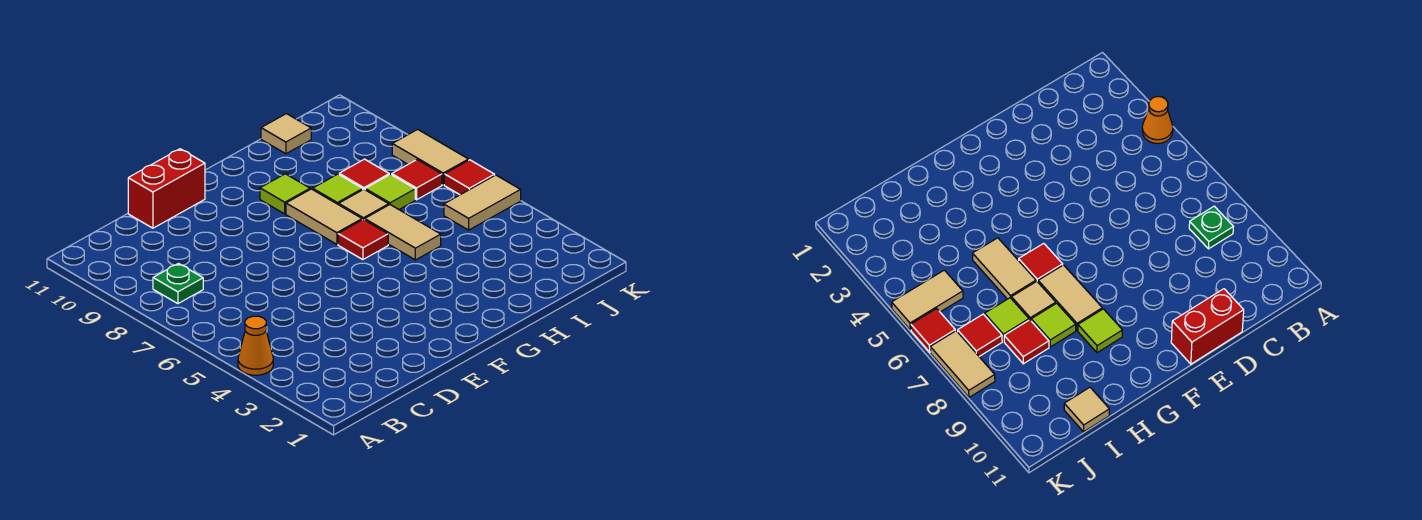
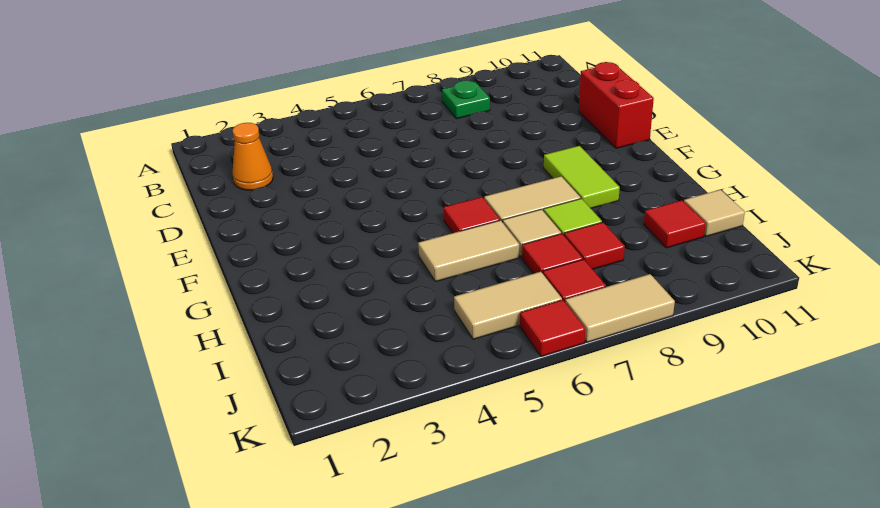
orange cone A4 level 1 -> orange cone C2 level 1
lime tile G9 level 1 -> lime tile F9:G9 level 1
lime tile I7 level 1 -> red tile I7 level 1
none -> red tile I10 level 1
tan tile J5:K5 level 1 -> tan tile J5:J6 level 1

